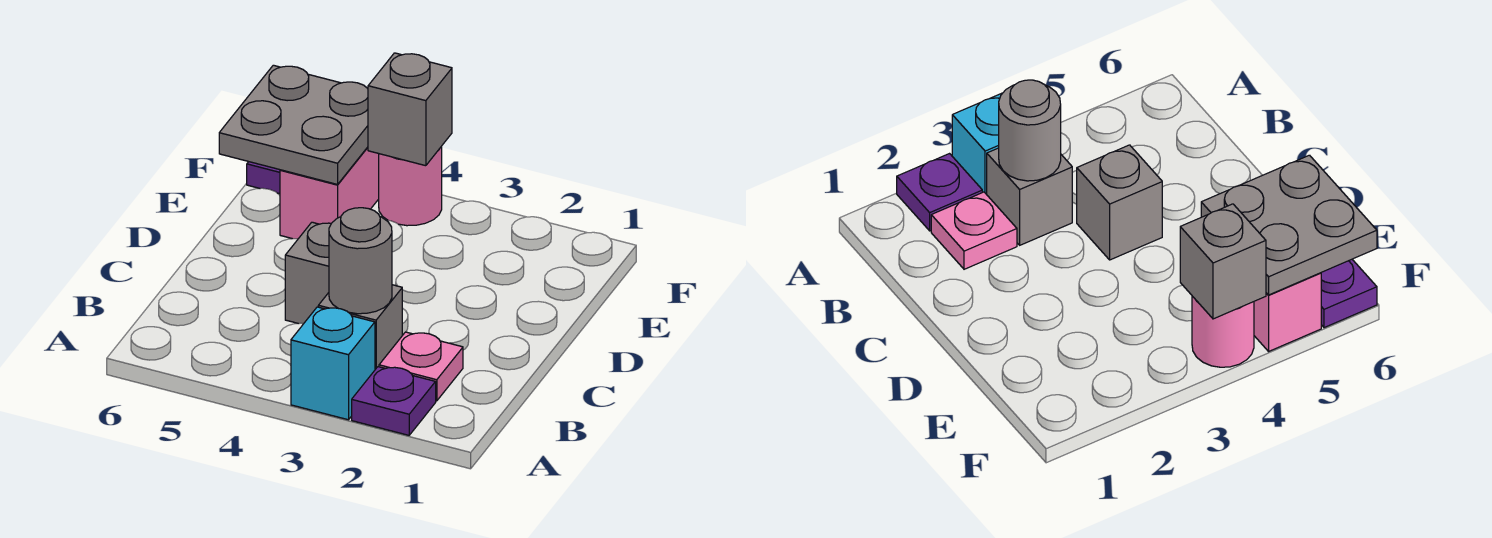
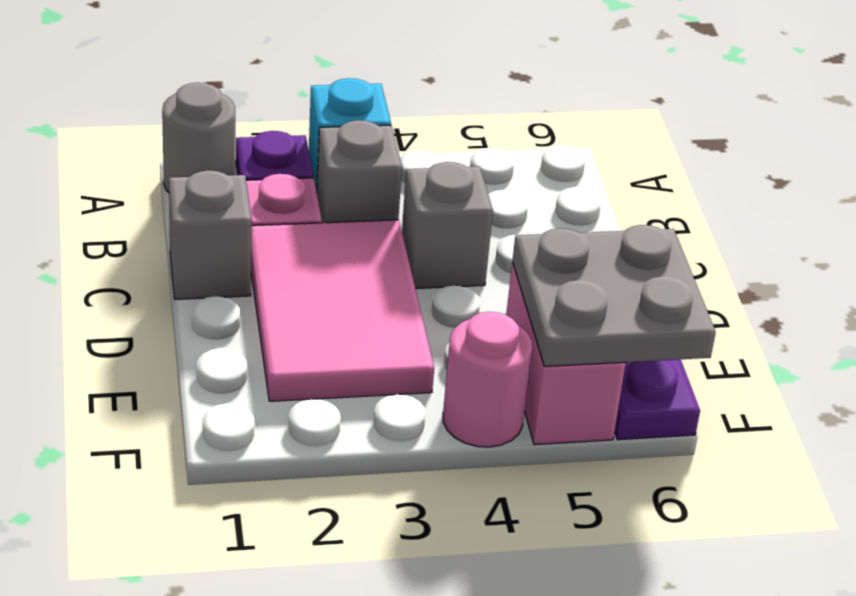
grey round brick B3 level 2 -> grey round brick A1 level 1
none -> pink tile C2:E3 level 1
grey brick F4 level 2 -> grey brick C1 level 1

